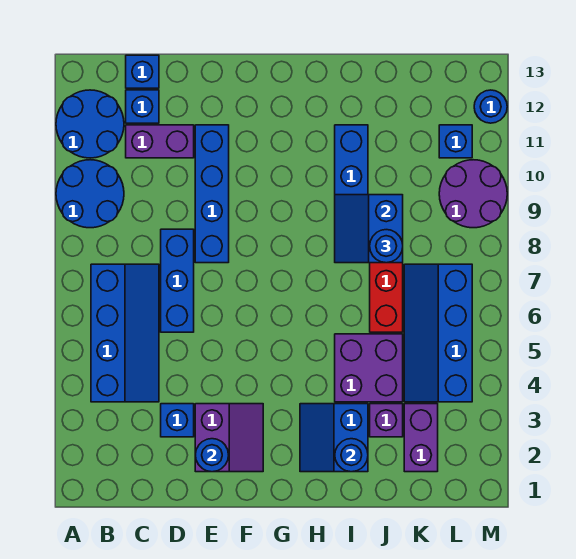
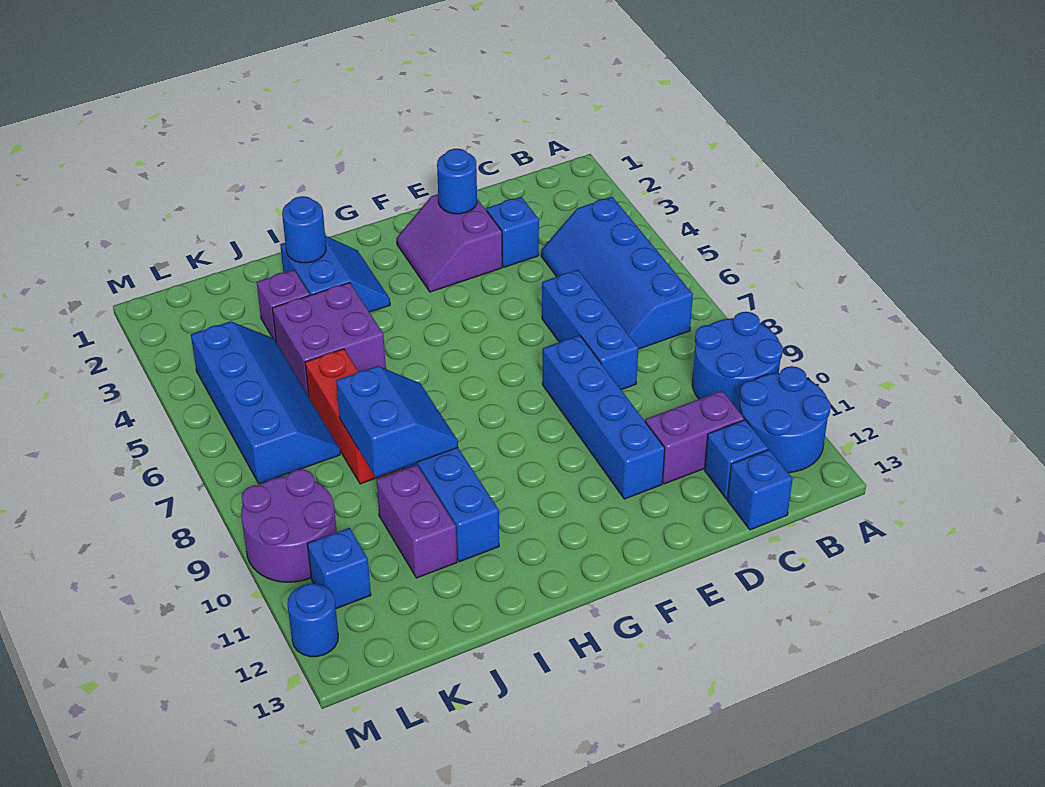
blue round brick J8 level 3 -> none
purple brick K2:K3 level 1 -> purple brick J10:J11 level 1

